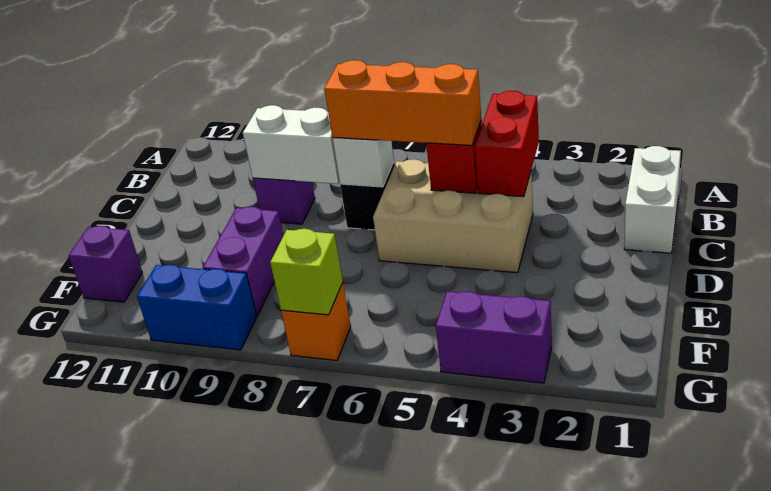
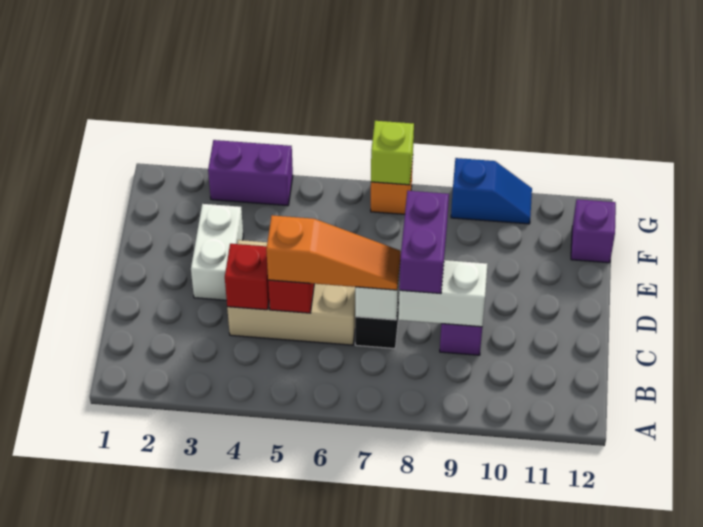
white brick B1:C1 level 1 -> white brick D3:E3 level 1
red brick B4:C4 level 2 -> red brick C4 level 2
orange brick C5:C7 level 3 -> orange slope C5:C7 level 3 top 5
purple brick E9:F9 level 1 -> purple brick C8:D8 level 3
blue brick G9:G10 level 1 -> blue slope G9:G10 level 1 top 9

